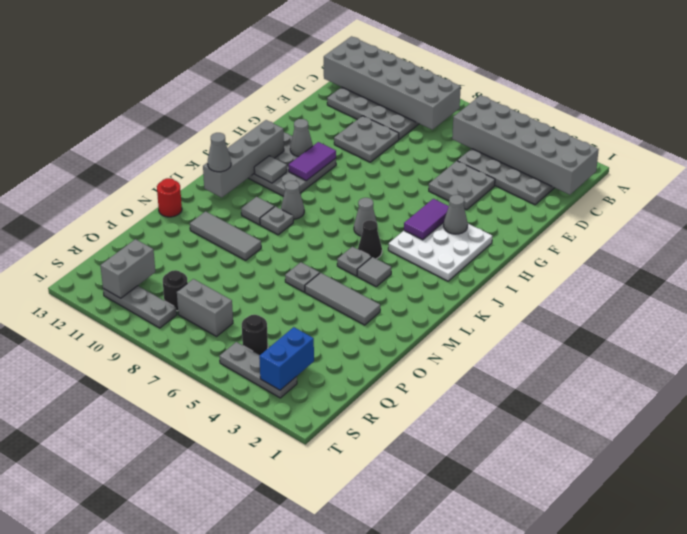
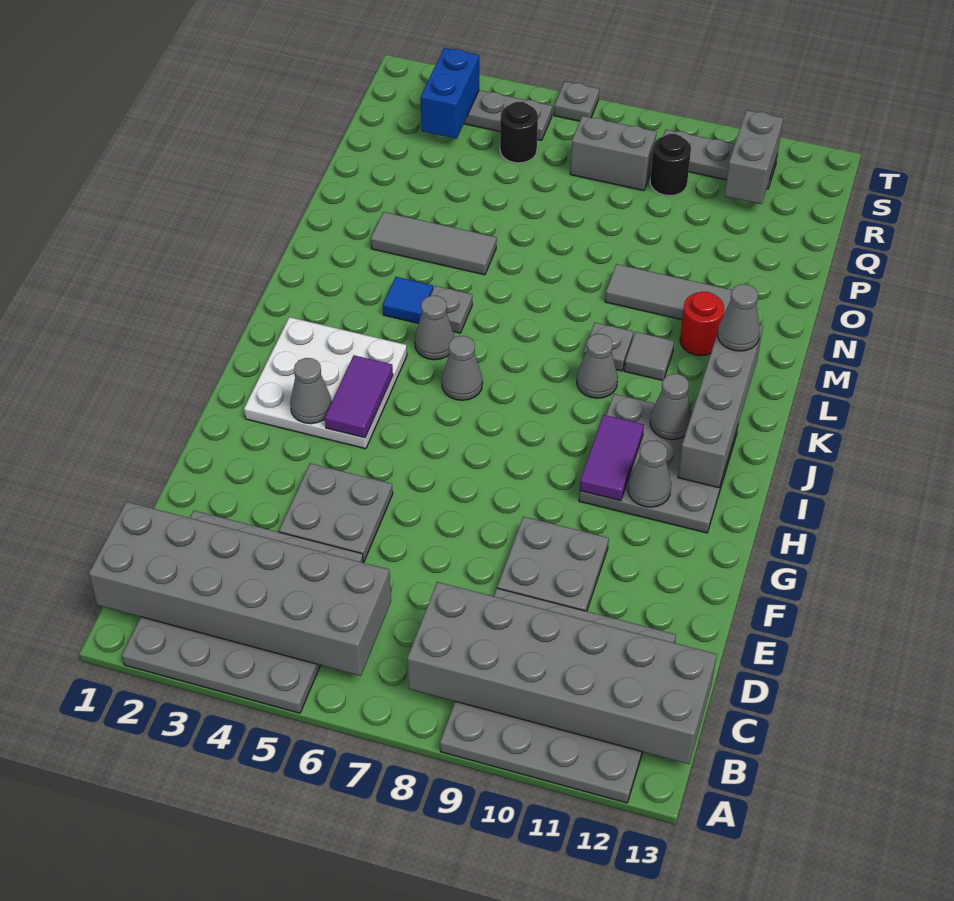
grey tile J11 level 2 -> grey cone J11 level 2
black cone K5 level 1 -> grey cone K5 level 1
grey tile L4 level 1 -> blue tile L4 level 1
grey plate N6 level 1 -> grey plate T6 level 1
red round brick N13 level 1 -> red round brick M11 level 1

